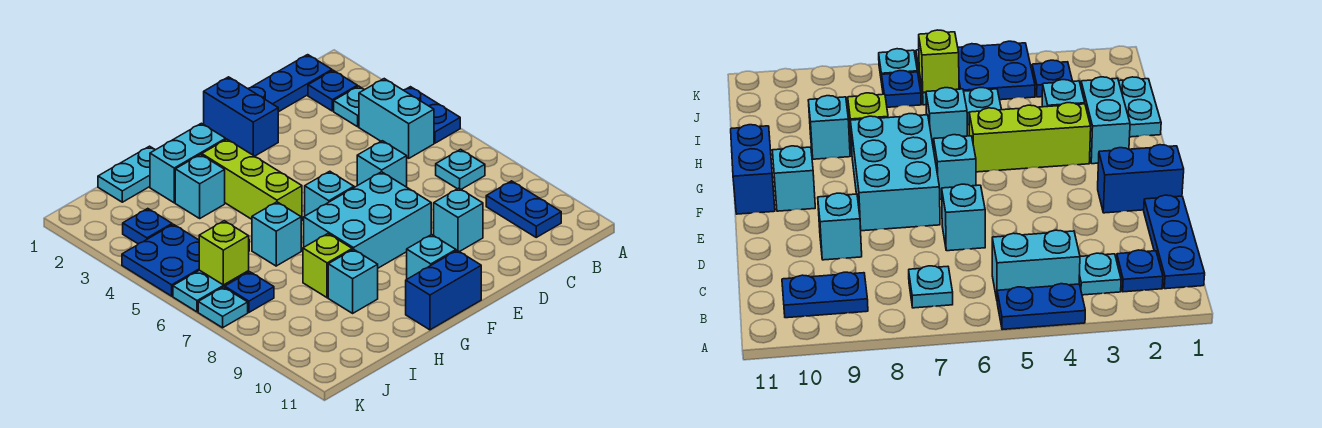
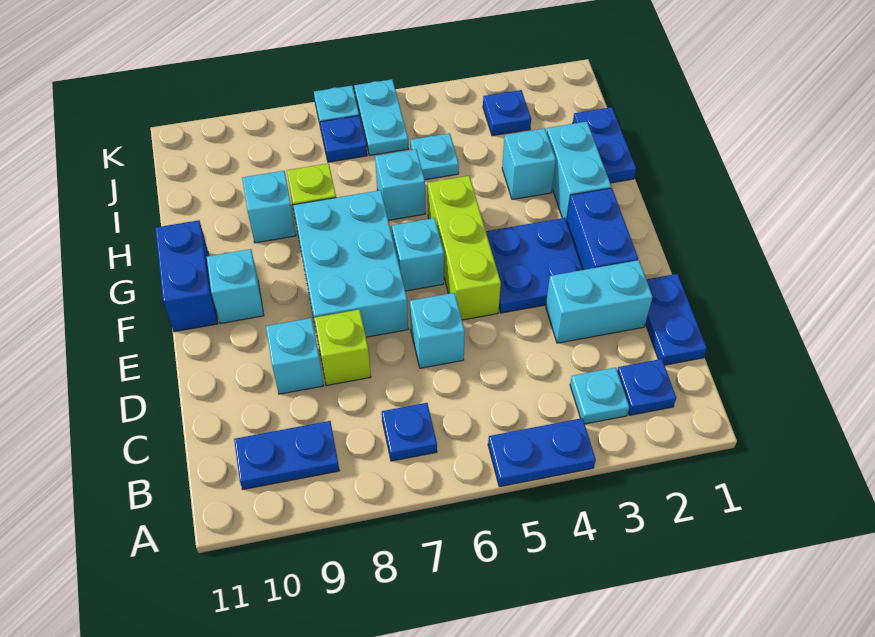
blue plate B1:D1 level 1 -> blue plate C1:D1 level 1
cyan brick B4:B5 level 1 -> cyan brick D2:D3 level 1
cyan plate B7 level 1 -> blue plate B7 level 1
blue brick E1:E2 level 1 -> blue brick E2:F2 level 1
lime brick G3:G5 level 1 -> lime brick E5:G5 level 1
cyan plate H1:I1 level 1 -> blue plate H1:I1 level 1
blue plate J4:K5 level 1 -> blue plate E3:F4 level 1
lime brick J6 level 2 -> lime brick D8 level 1

